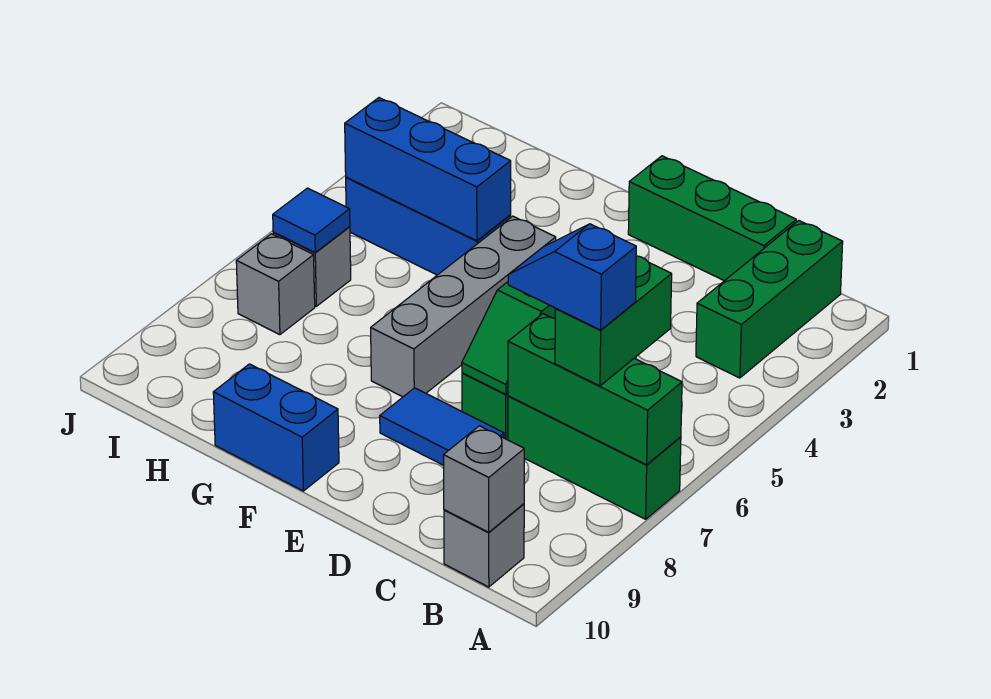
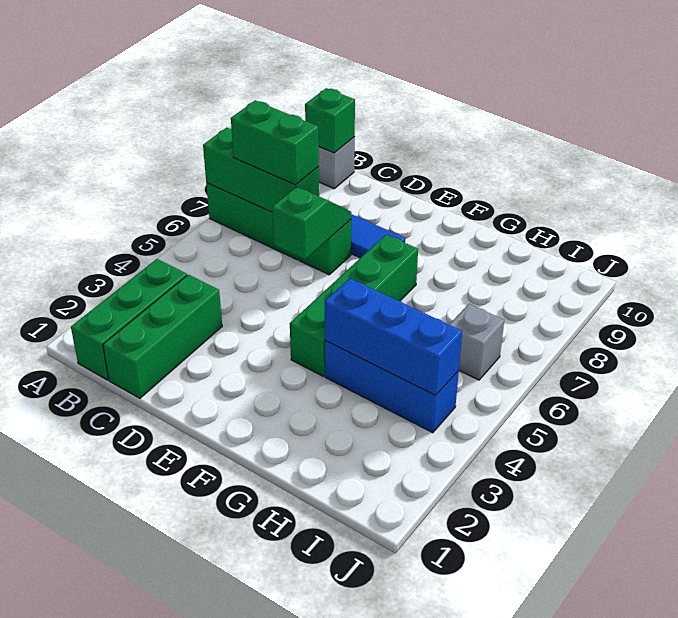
green brick B6:B7 level 3 -> green brick B7:C7 level 3
blue slope B7:C7 level 4 top B -> none
grey brick B10 level 2 -> green brick B10 level 2
green brick C1:E1 level 1 -> green brick C1:C3 level 1
grey brick F4:F7 level 1 -> green brick F4:F7 level 1
blue brick F10:G10 level 1 -> none
blue tile I6 level 2 -> none
grey brick I7 level 1 -> none

